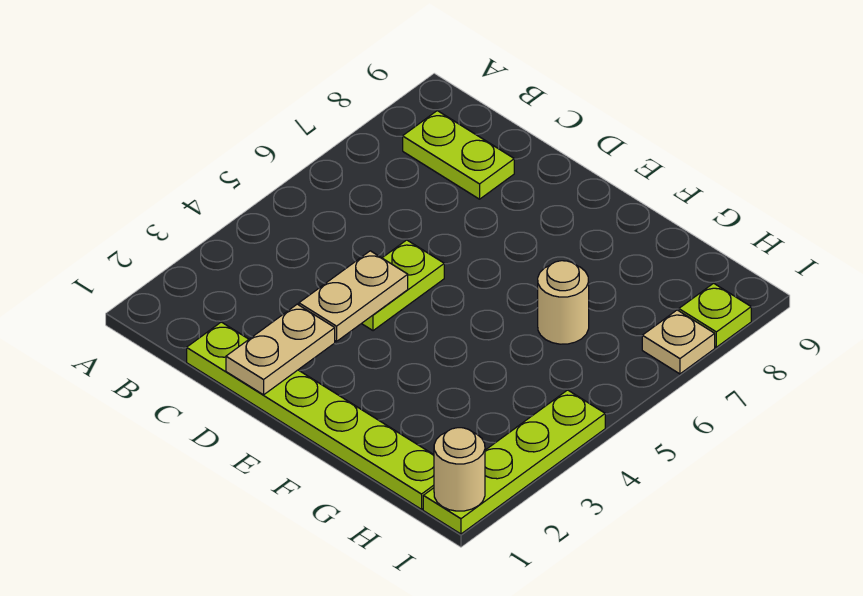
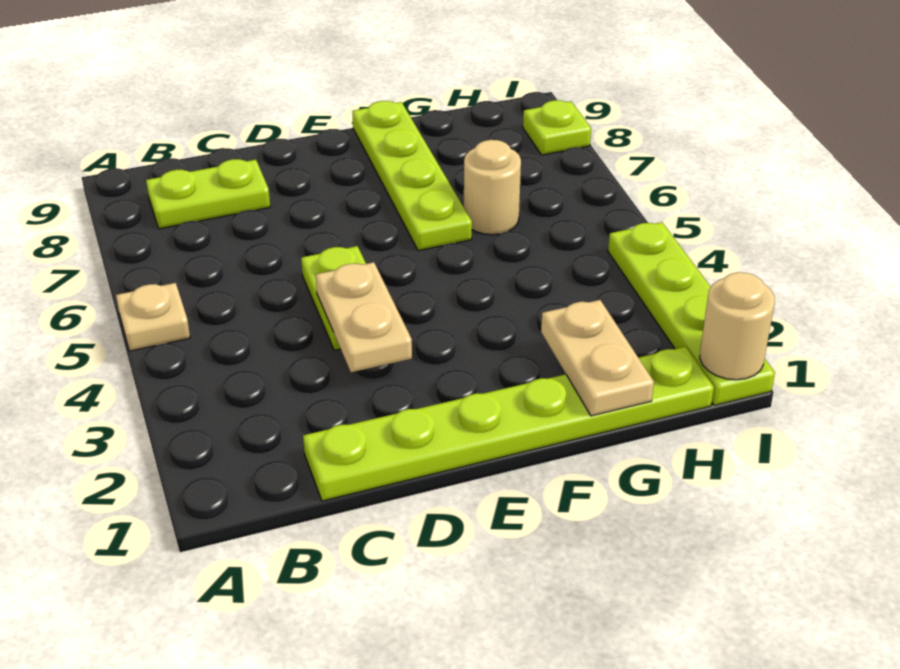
tan plate D1:D2 level 2 -> tan plate G1:G2 level 2
none -> lime plate F6:F9 level 1
tan plate I7 level 1 -> tan plate A5 level 1

